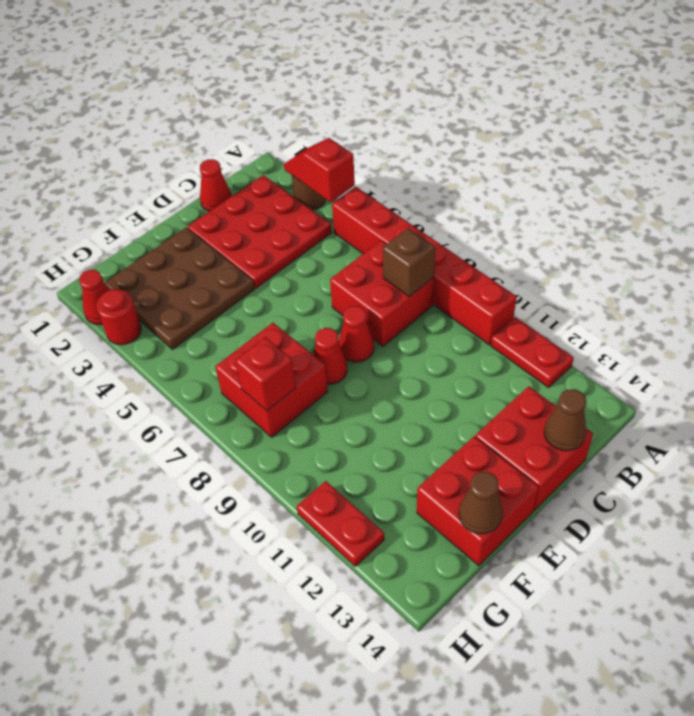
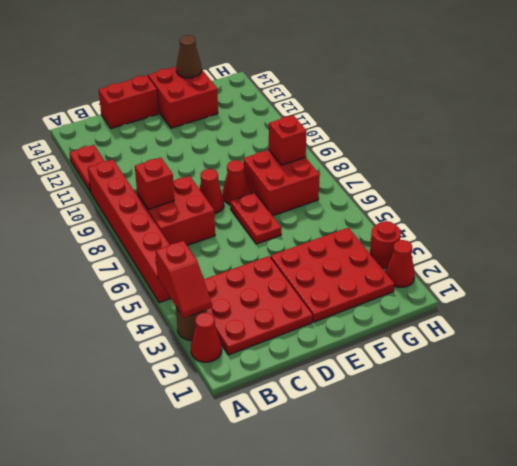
brown brick B8 level 2 -> red brick B8 level 2
red cone C1 level 1 -> red cone A2 level 1
red brick C13:D14 level 1 -> red brick C14:D14 level 1
brown cone C14 level 2 -> none
brown plate E2:G4 level 1 -> red plate E2:G4 level 1
red plate H11:H12 level 1 -> red plate E6:E7 level 1

